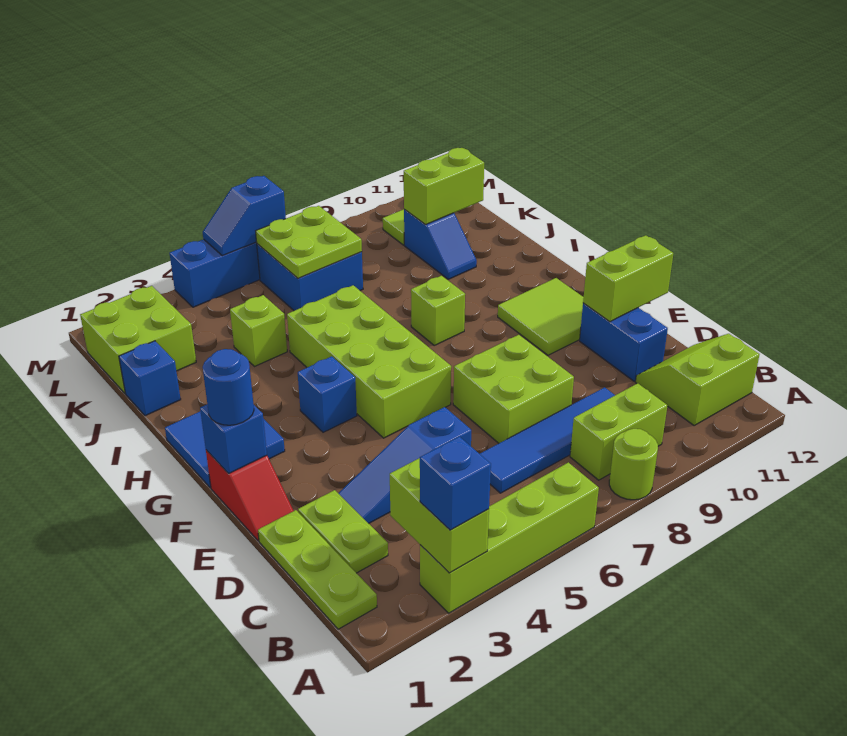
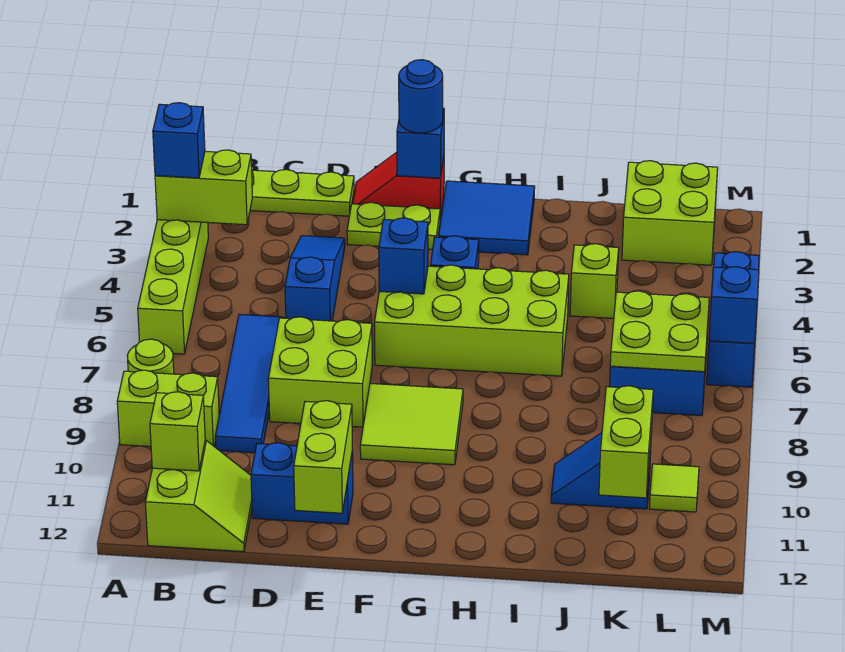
lime brick B8:B9 level 1 -> lime brick A9:B9 level 1
lime plate C2:D2 level 1 -> lime plate E2:F2 level 1
lime tile F10:G11 level 1 -> lime tile F8:G9 level 1
lime brick H8 level 1 -> lime brick B11 level 2
blue brick J1 level 1 -> blue brick F5 level 2

